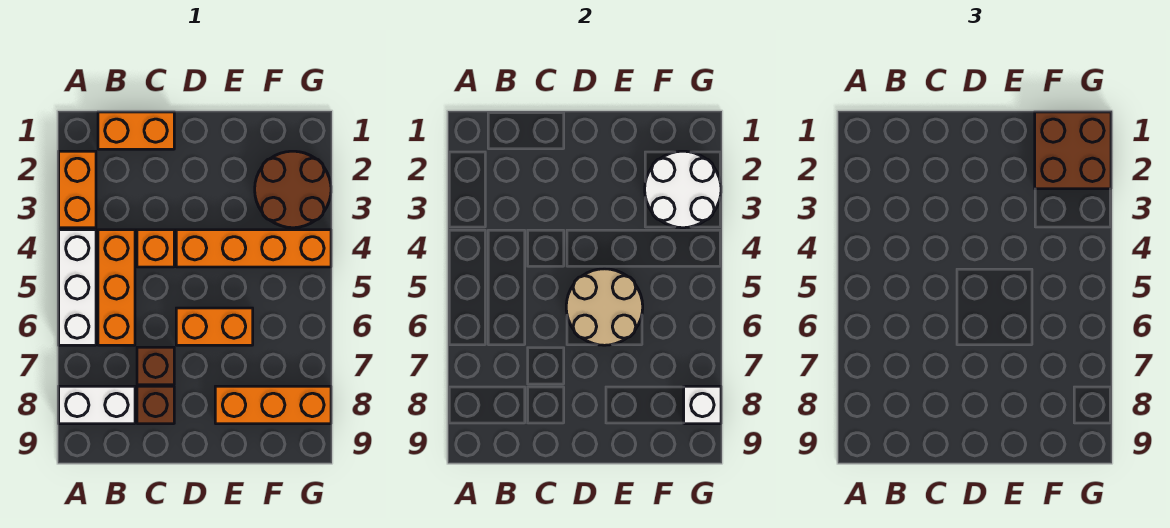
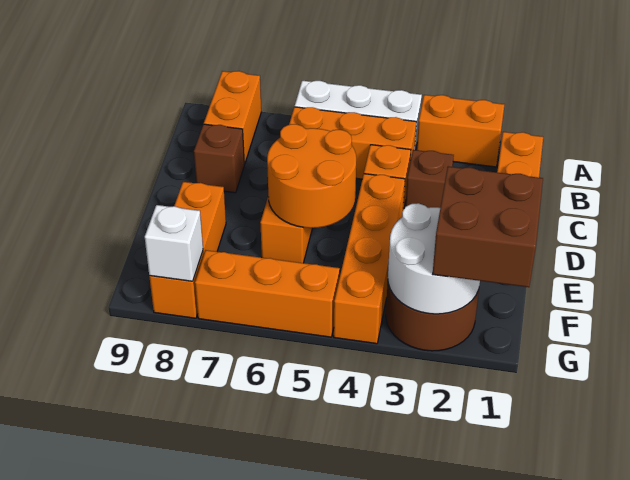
white brick A8:B8 level 1 -> orange brick A8:B8 level 1
brown brick C7 level 1 -> brown brick C3 level 1
tan round brick D5:E6 level 2 -> orange round brick D5:E6 level 2
none -> orange brick G5:G7 level 1

